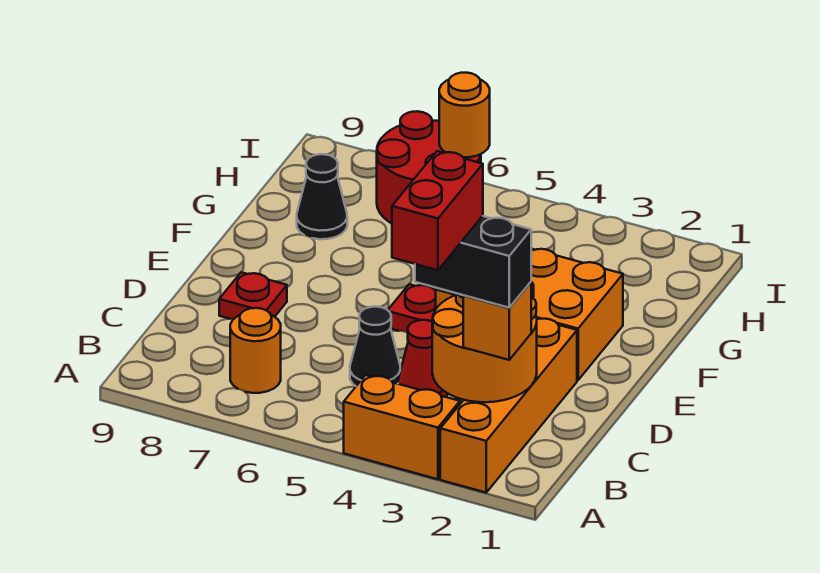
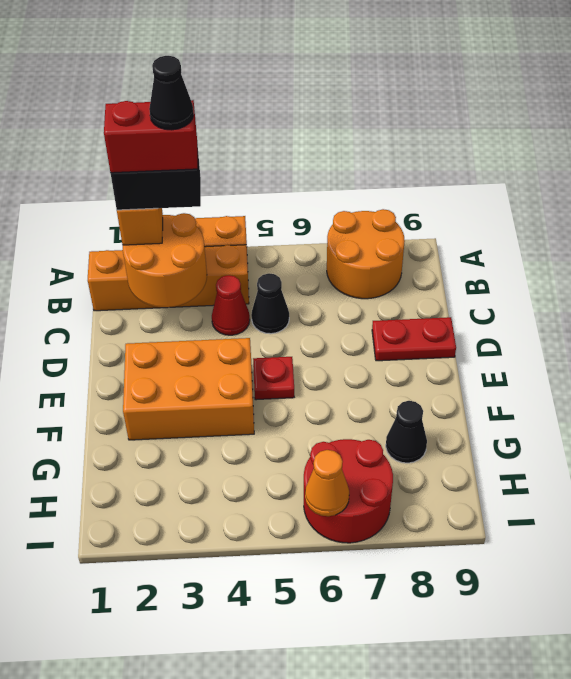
orange brick A2:D2 level 1 -> orange brick B1:B4 level 1
red brick A3:B3 level 5 -> red brick B2:B3 level 5
none -> black cone B3 level 6
orange round brick B7 level 1 -> orange round brick A7:B8 level 1
red plate D8 level 1 -> red plate D8:D9 level 1
orange round brick I6 level 2 -> orange cone I6 level 2

